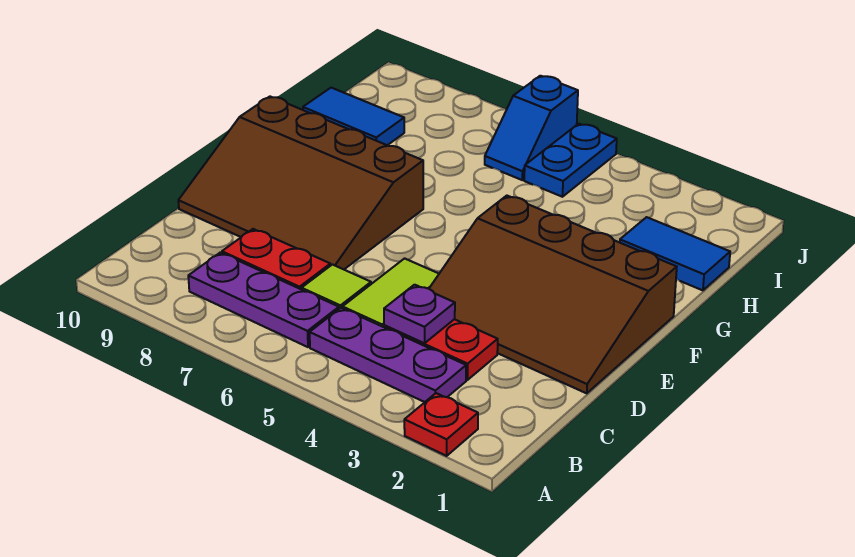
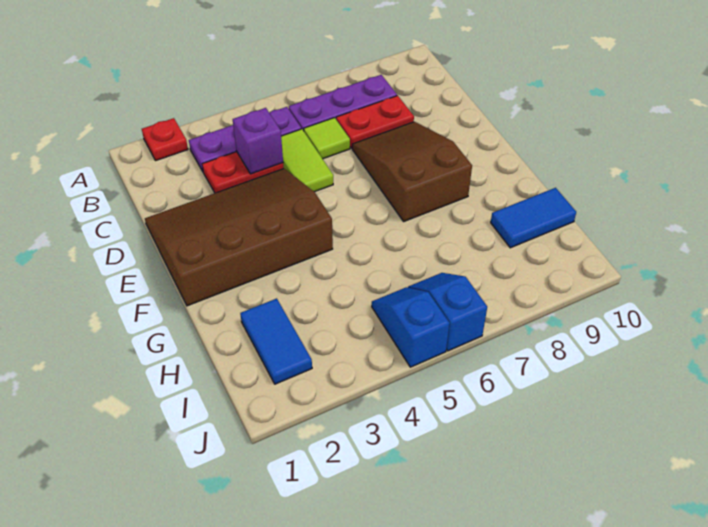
purple plate C4 level 2 -> purple brick C4 level 2
brown slope D7:F10 level 1 top F -> brown slope D7:F8 level 1 top F
blue tile H1:H2 level 1 -> blue tile H2:I2 level 1
blue plate I5:J5 level 1 -> blue slope I5:J5 level 1 top J

